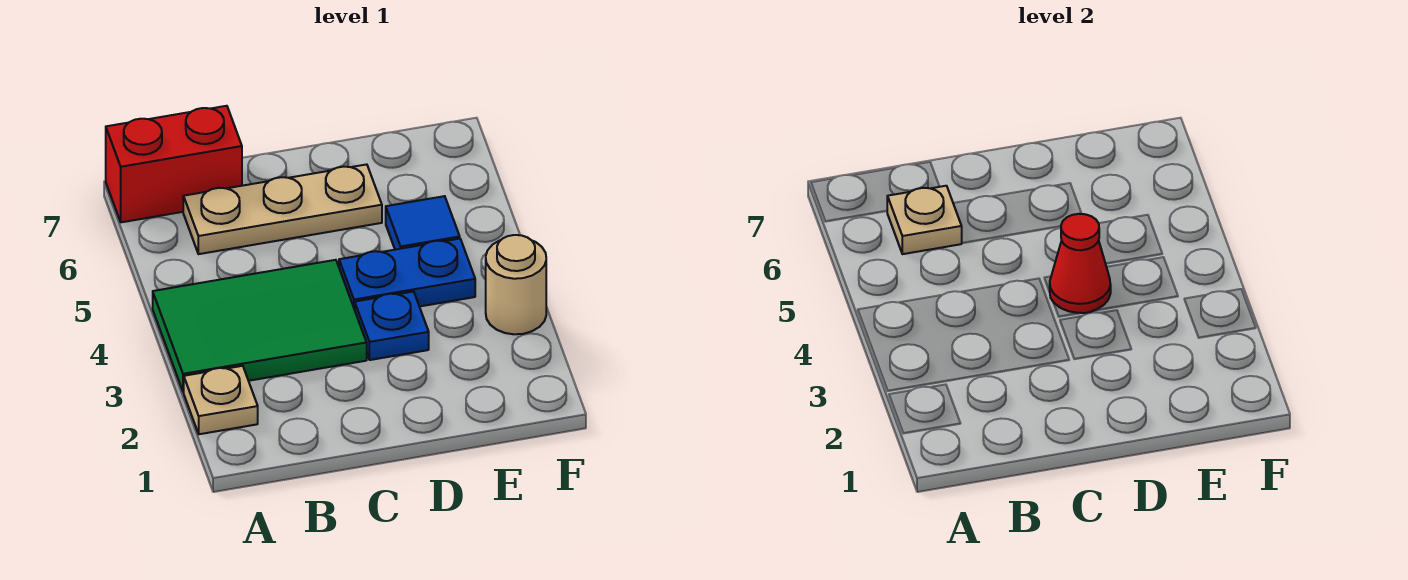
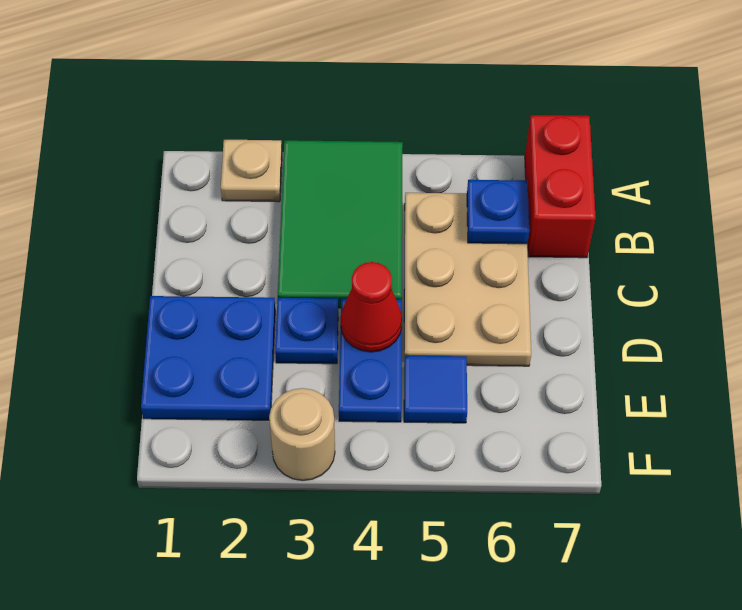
tan plate B6:D6 level 1 -> tan plate B5:D6 level 1
tan plate B6 level 2 -> blue plate B6 level 2
none -> blue plate D1:E2 level 1

